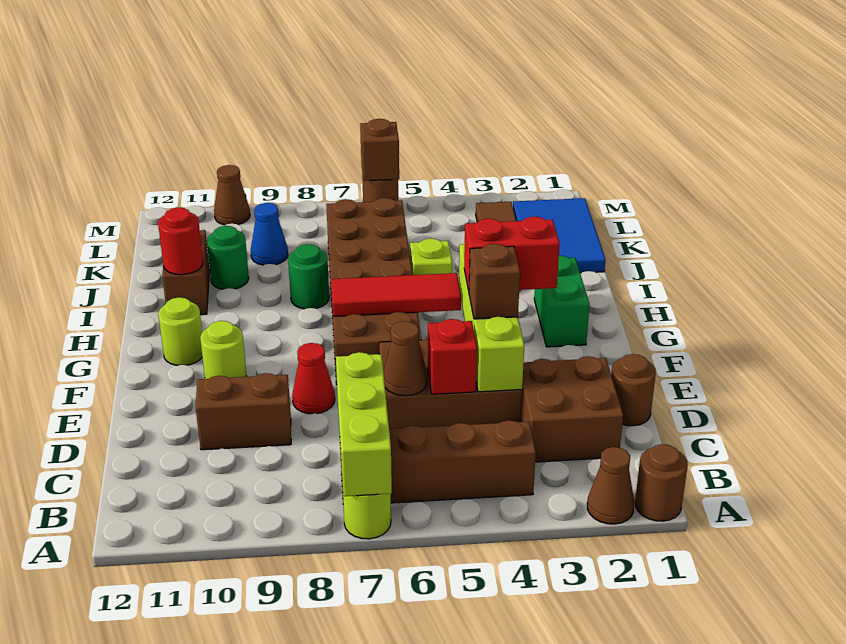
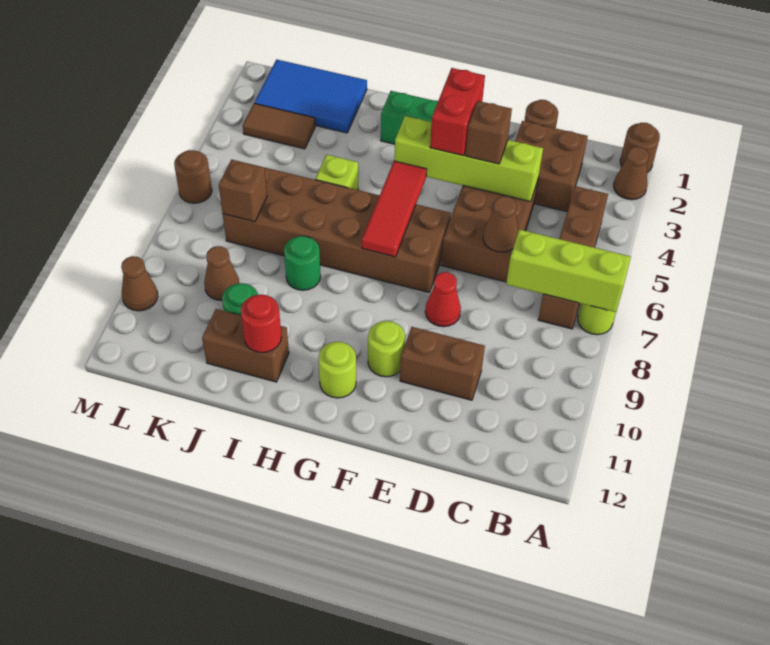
red brick D5 level 2 -> none
brown brick D9:D10 level 1 -> brown brick D10:E10 level 1
blue cone K9 level 1 -> brown cone K9 level 1
brown brick M6 level 2 -> brown brick K7 level 2

